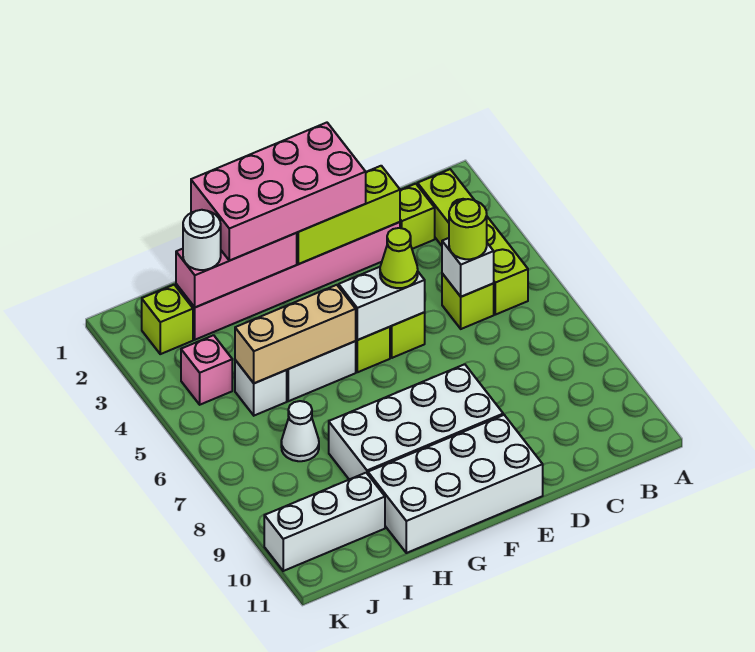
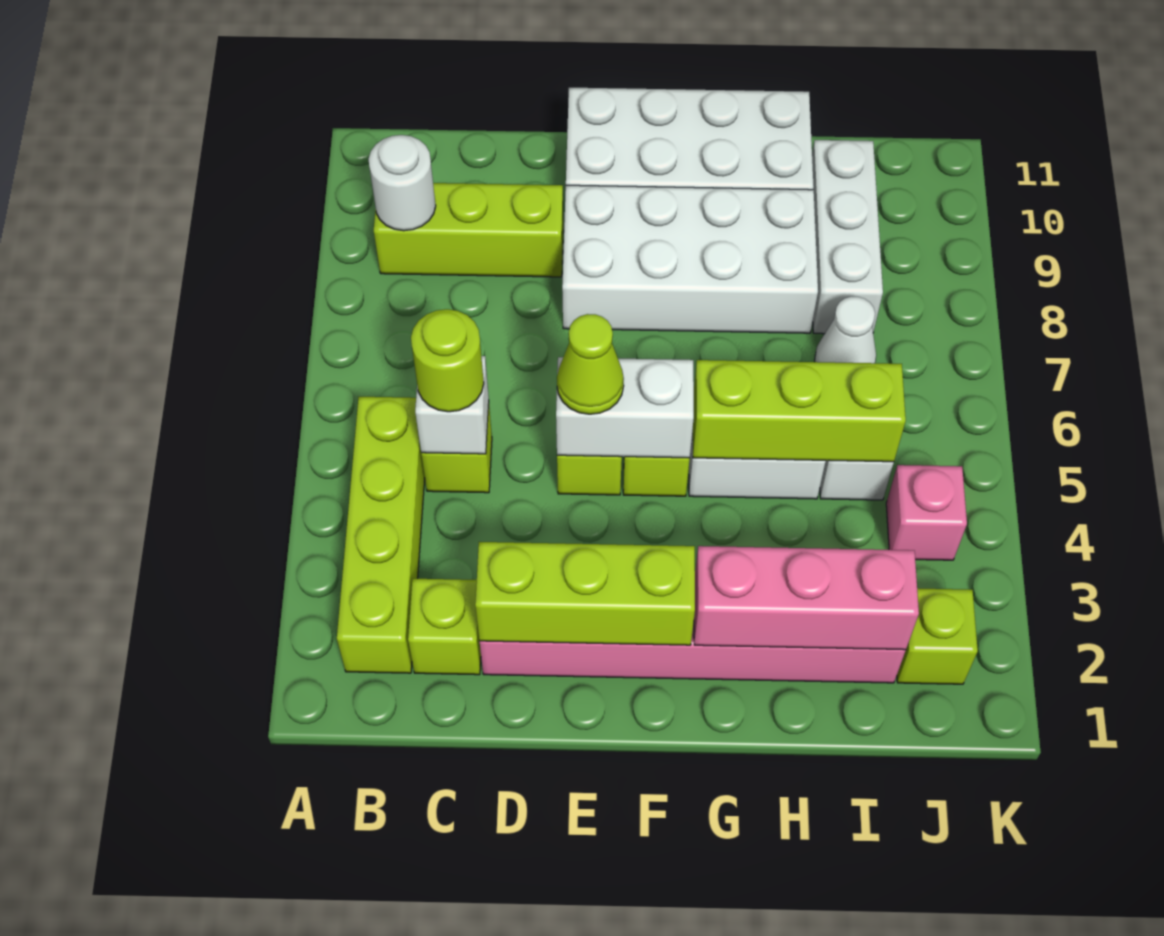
none -> lime brick B9:D9 level 1
pink brick E1:H2 level 3 -> none
tan brick G5:I5 level 2 -> lime brick G5:I5 level 2
white round brick I2 level 3 -> white round brick B9 level 2
white brick I10:K10 level 1 -> white brick I8:I10 level 1

